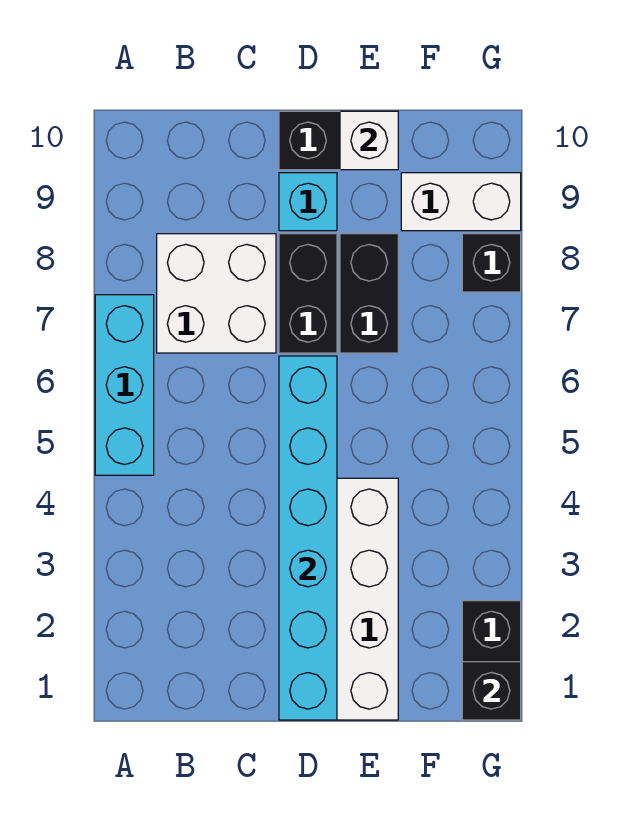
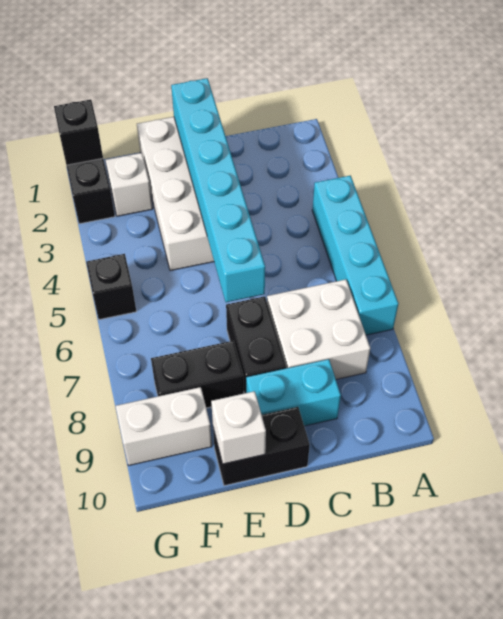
cyan brick A5:A7 level 1 -> cyan brick A4:A7 level 1
cyan brick D9 level 1 -> cyan brick C9:D9 level 1
black brick E7:E8 level 1 -> black brick E8:F8 level 1
none -> white brick F2 level 1
black brick G8 level 1 -> black brick G5 level 1

